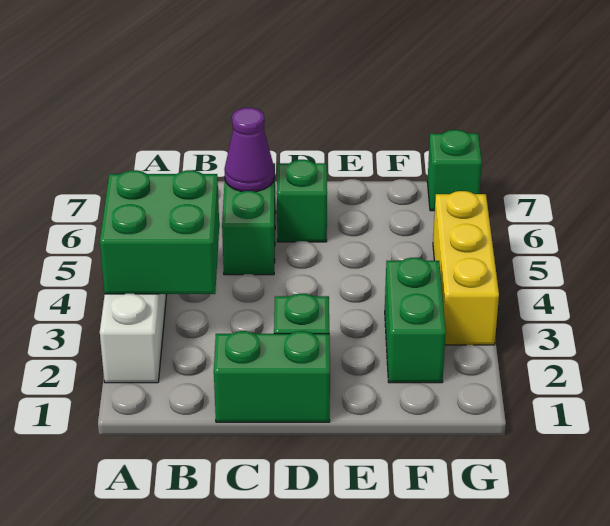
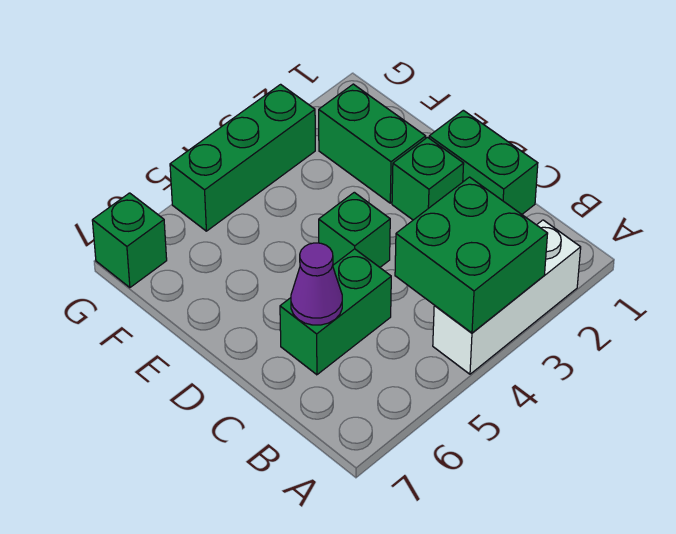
green brick D6 level 1 -> green brick D4 level 1
green brick F2:F3 level 1 -> green brick E2:F2 level 1
yellow brick G3:G5 level 1 -> green brick G3:G5 level 1

